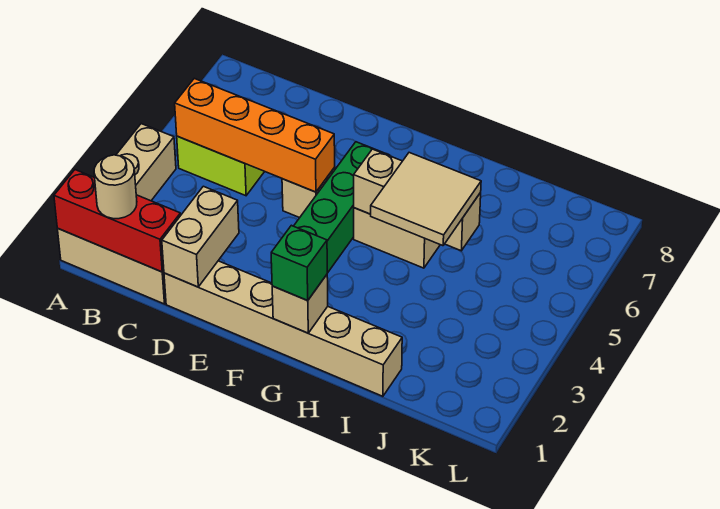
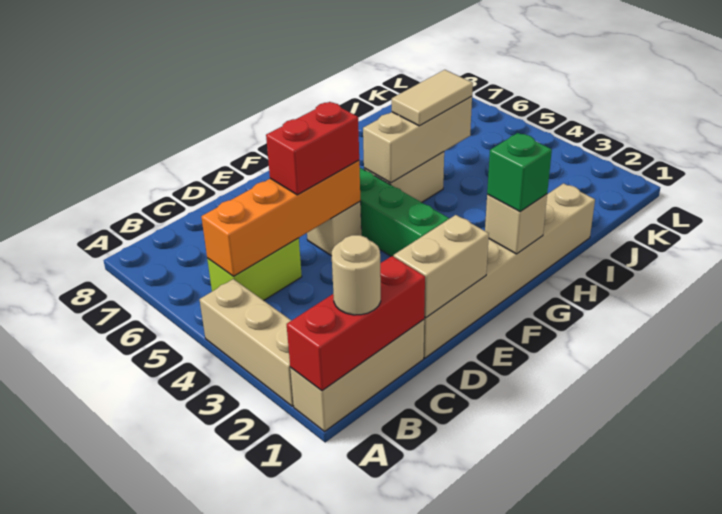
tan brick D1:D2 level 2 -> tan brick D1:E1 level 2
none -> red brick D5:E5 level 3
tan tile H4:I5 level 3 -> tan tile H5:I5 level 3

